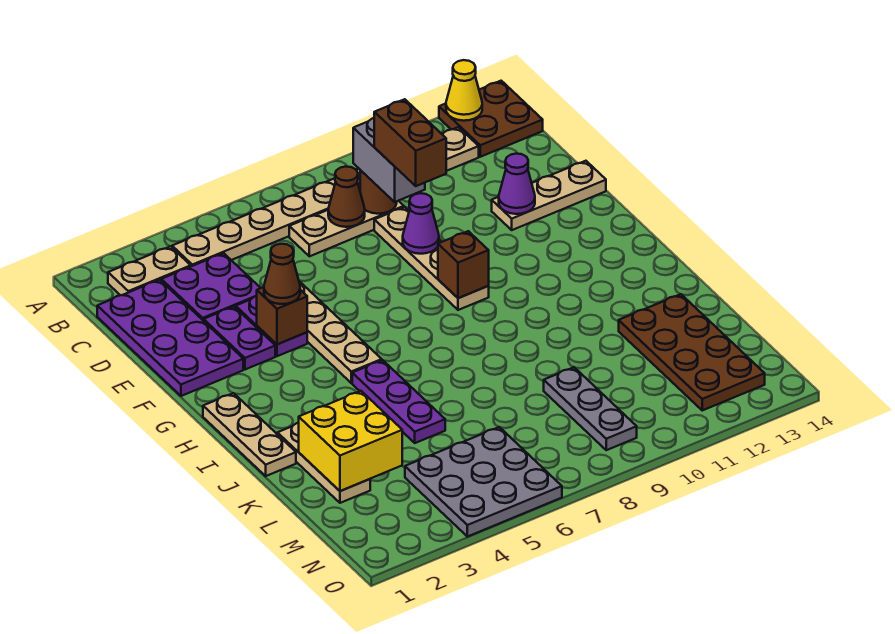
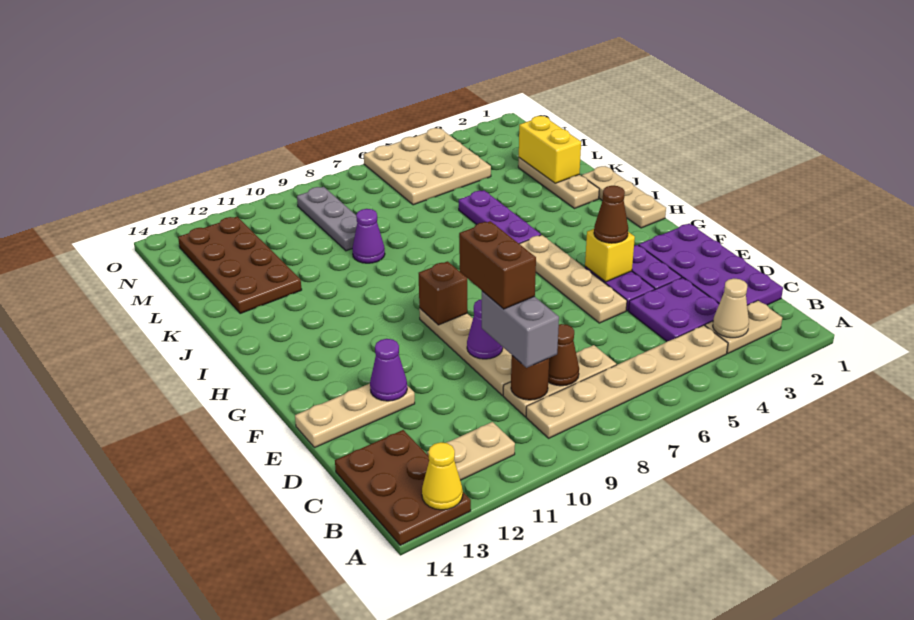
brown plate A13:B14 level 1 -> brown plate A13:C14 level 1
none -> tan cone B3 level 2
brown brick F4 level 2 -> yellow brick F4 level 2
yellow brick K2:L3 level 2 -> yellow brick K2:L2 level 2
none -> purple cone K9 level 1
grey plate M4:O6 level 1 -> tan plate M4:O6 level 1

